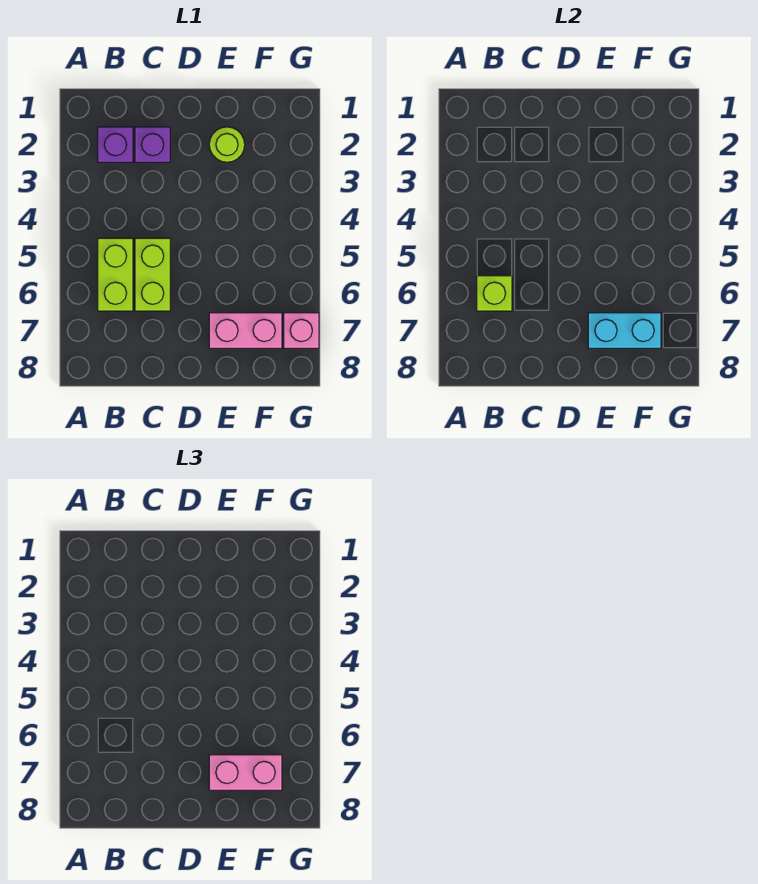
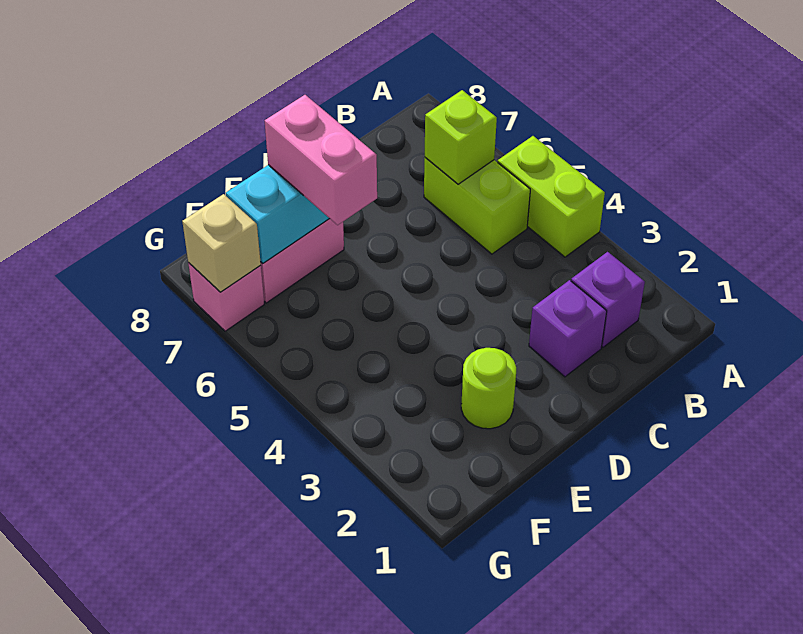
lime brick C5:C6 level 1 -> lime brick A4:A5 level 1
pink brick E7:F7 level 3 -> pink brick E6:E7 level 3
none -> tan brick G7 level 2

